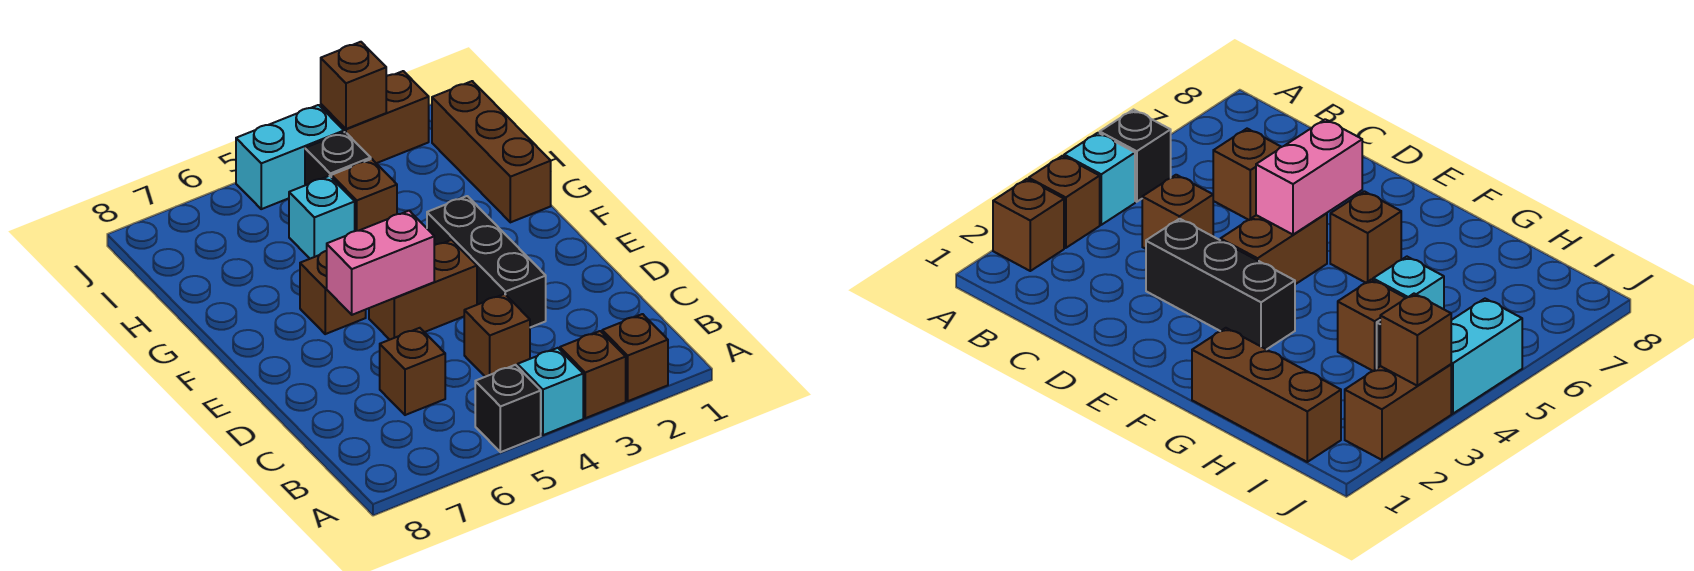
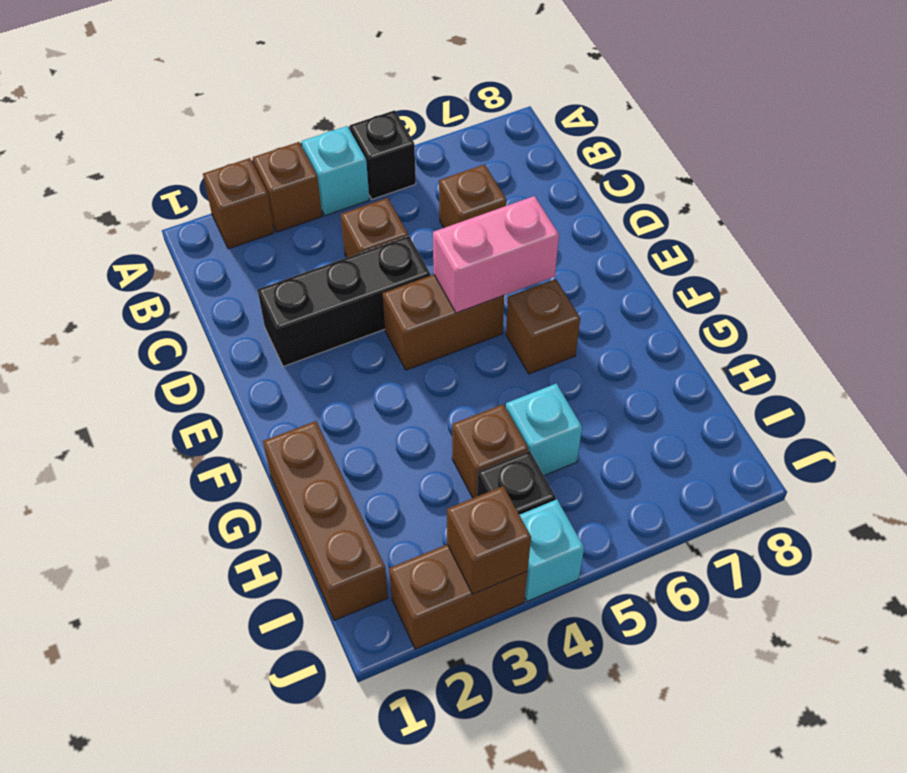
black brick D3:F3 level 1 -> black brick D2:D4 level 1
cyan brick J4:J5 level 1 -> cyan brick J4 level 1

